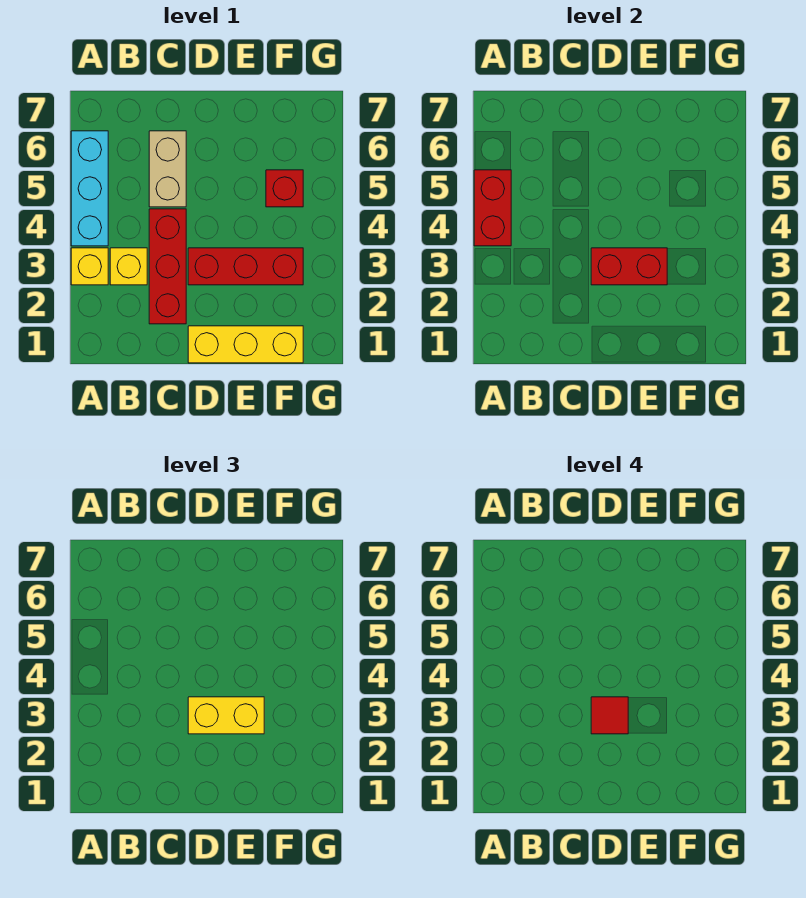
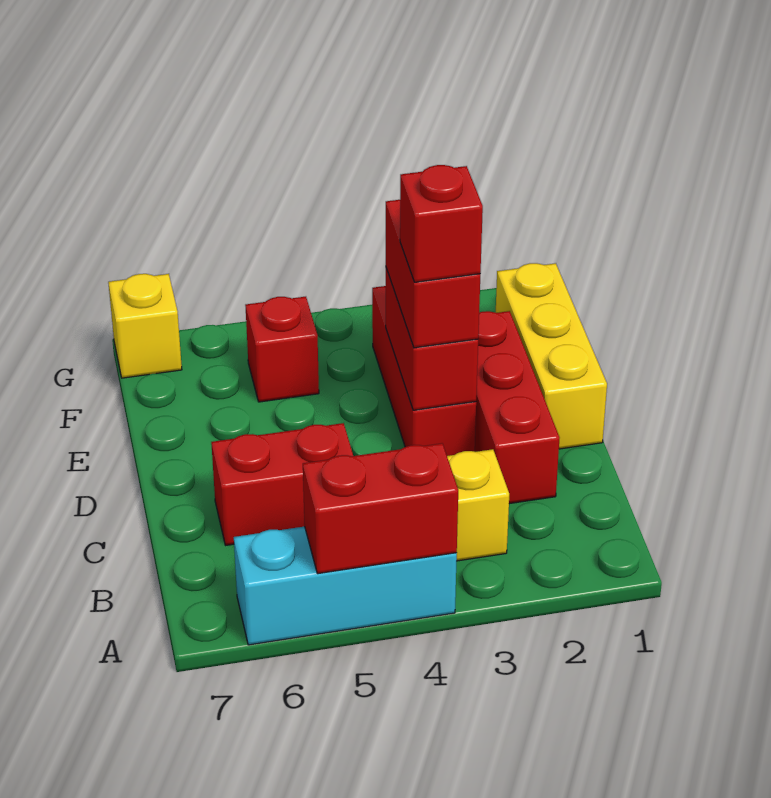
yellow brick A3 level 1 -> yellow brick G7 level 1
red brick C2:C4 level 1 -> red brick C2:E2 level 1
tan brick C5:C6 level 1 -> red brick C5:C6 level 1
yellow brick D3:E3 level 3 -> red brick D3:E3 level 3
red tile D3 level 4 -> red brick D3 level 4

